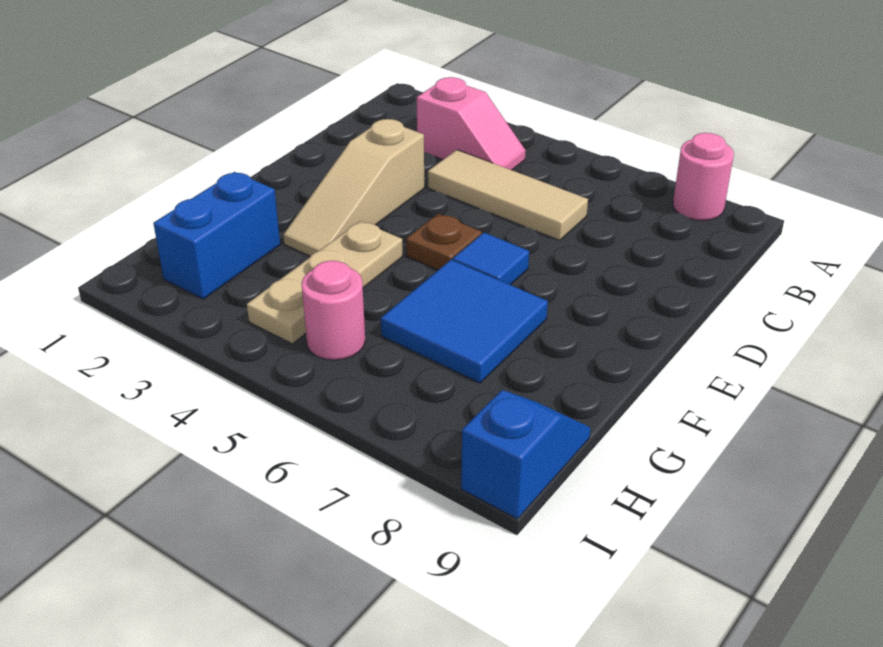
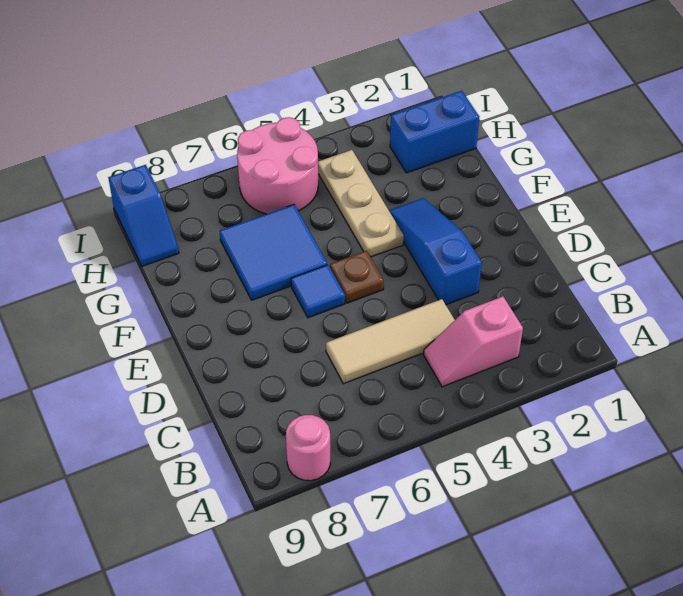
tan slope D3:F3 level 1 top D -> blue slope D3:F3 level 1 top D
blue brick G2:H2 level 1 -> blue brick H1:H2 level 1
pink round brick H5 level 1 -> pink round brick H5:I6 level 1

